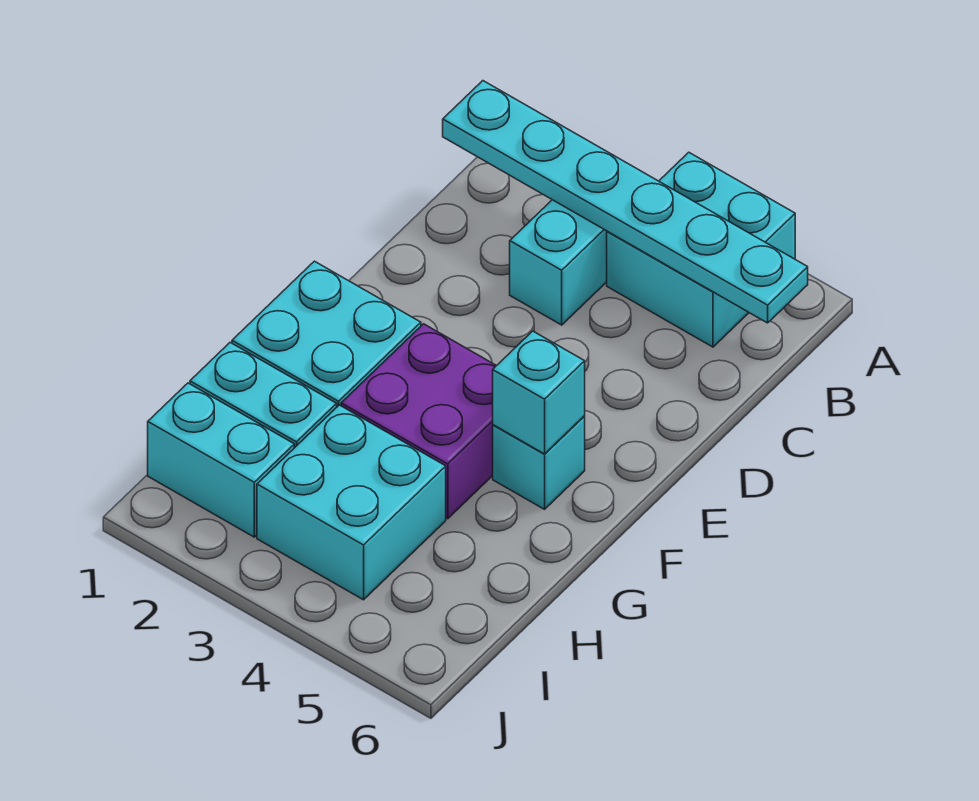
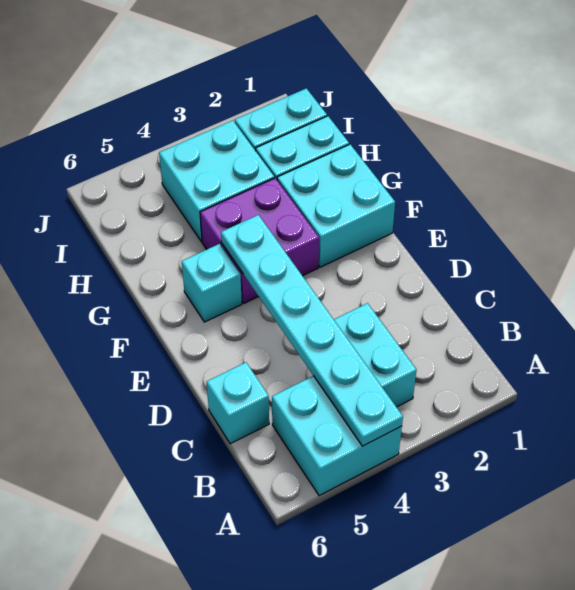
cyan plate B1:B6 level 2 -> cyan plate A4:F4 level 2
cyan brick F5 level 2 -> cyan brick C6 level 1

